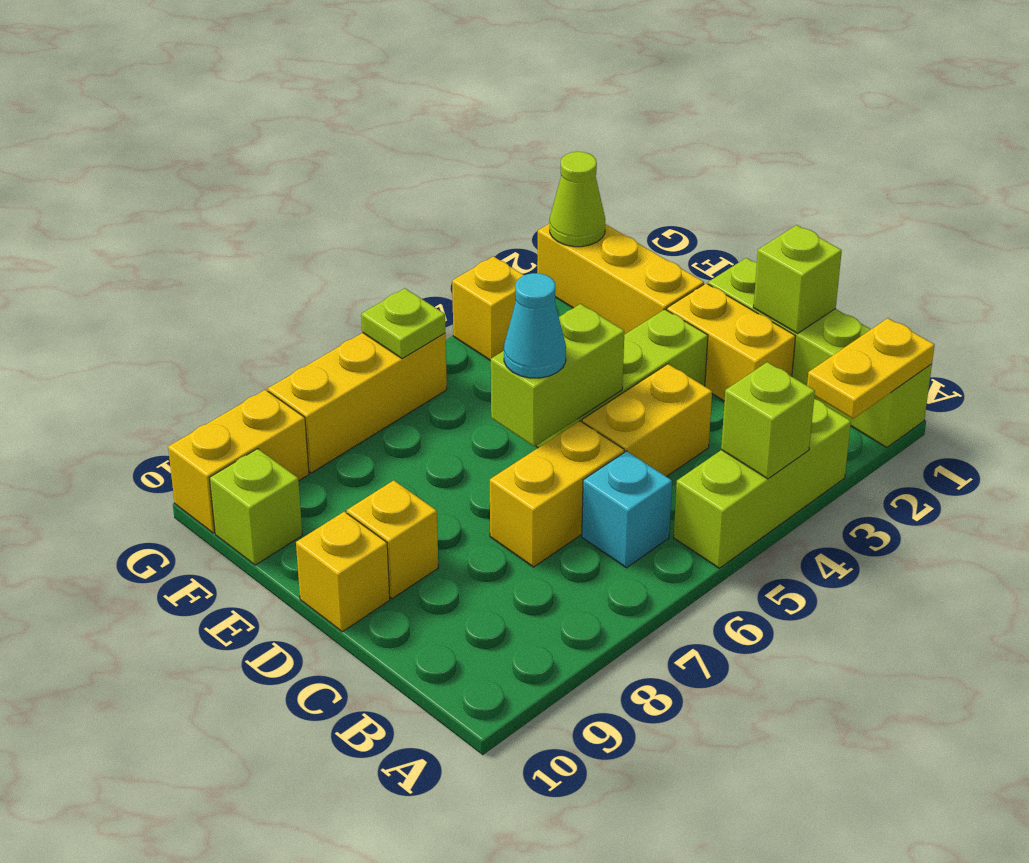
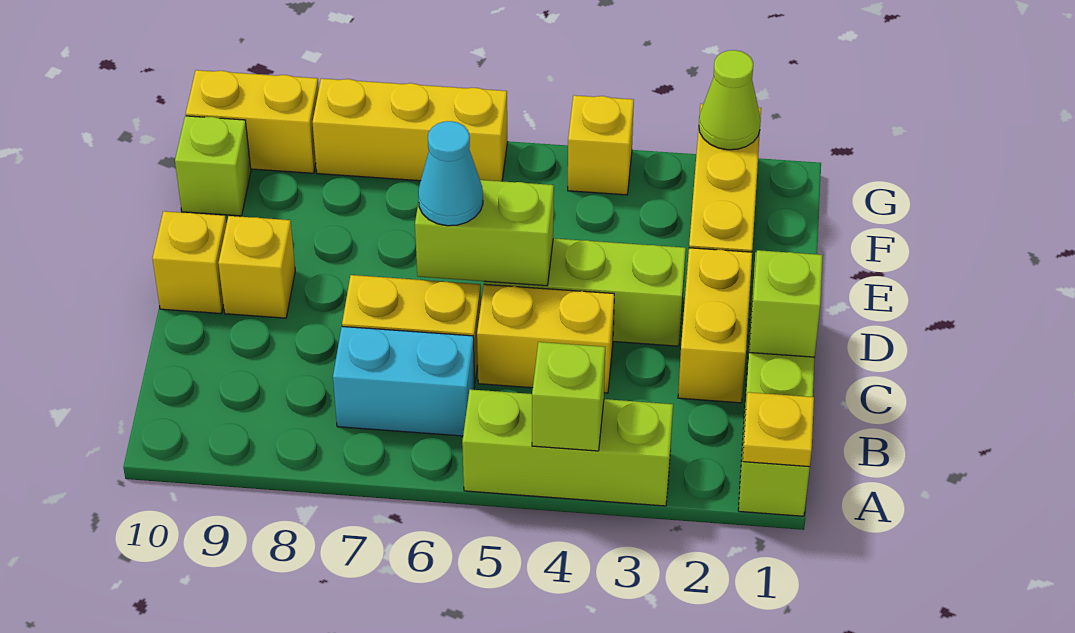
yellow plate A1:A2 level 2 -> yellow plate A1 level 2
cyan brick B6 level 1 -> cyan brick B6:B7 level 1
lime plate G6 level 2 -> none

